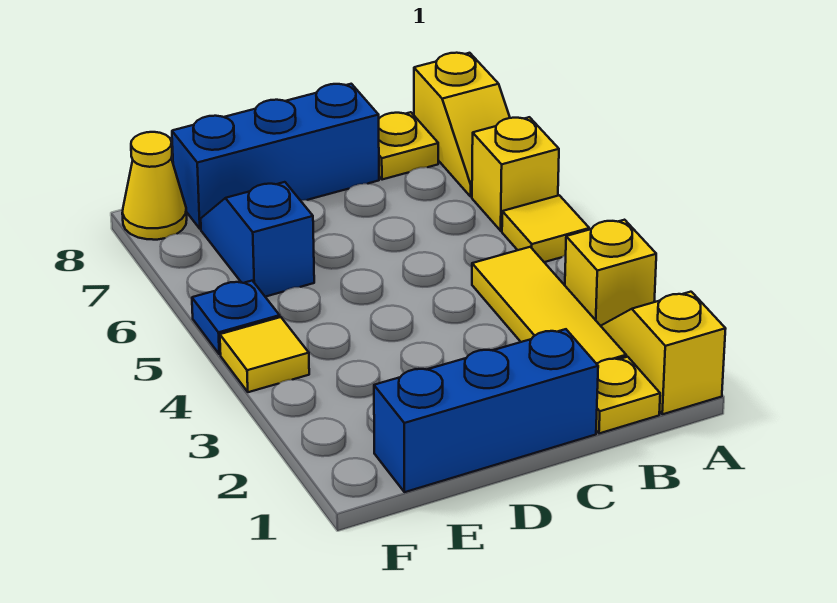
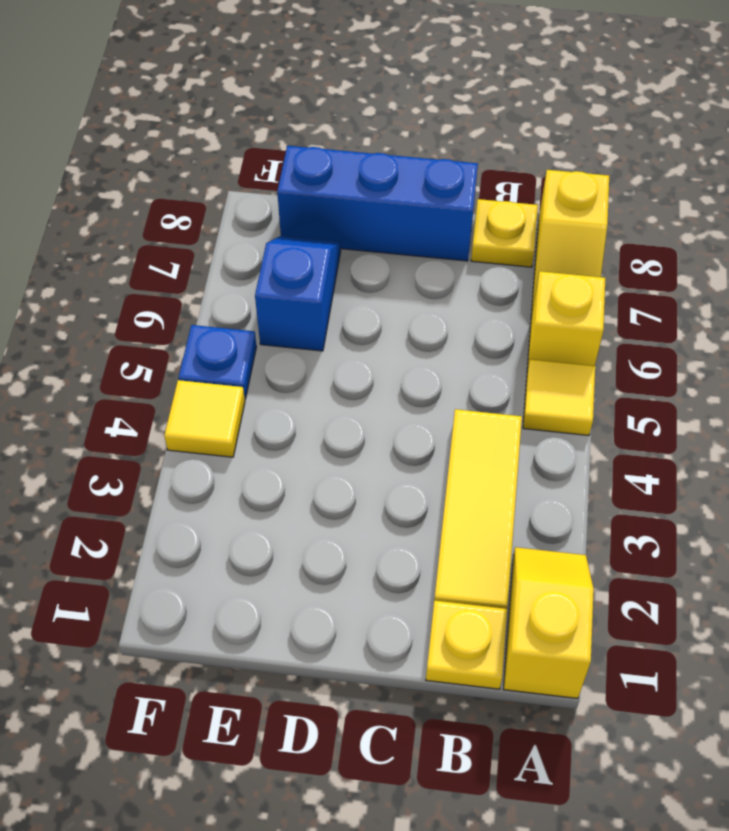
yellow brick A3 level 1 -> none
blue brick C1:E1 level 1 -> none
yellow cone F8 level 1 -> none

